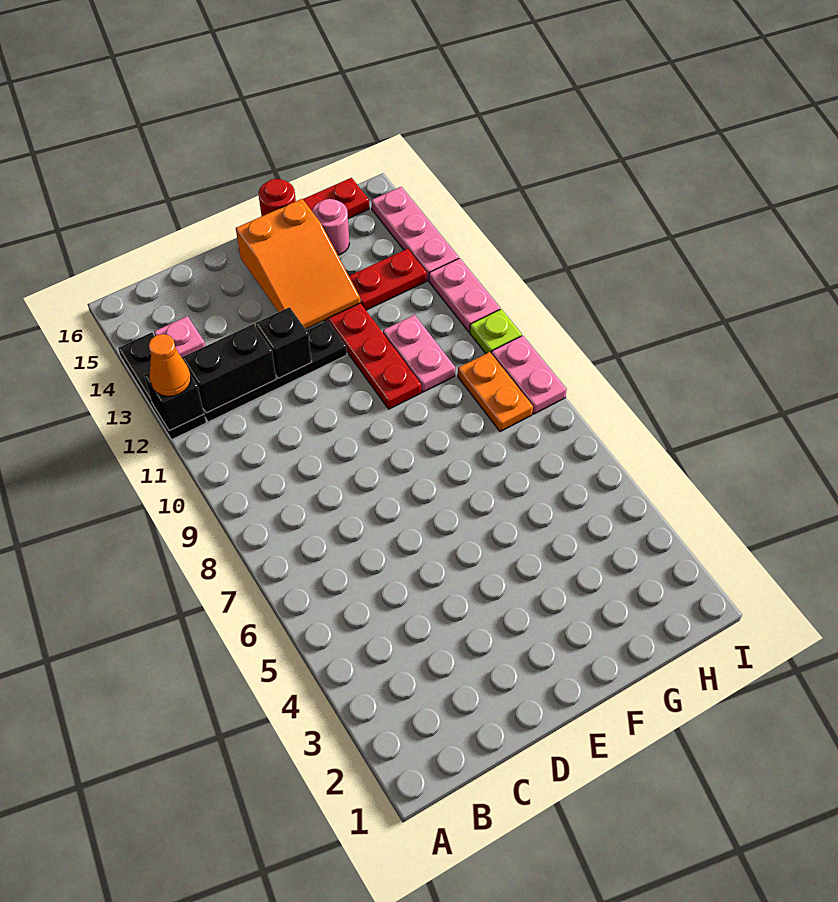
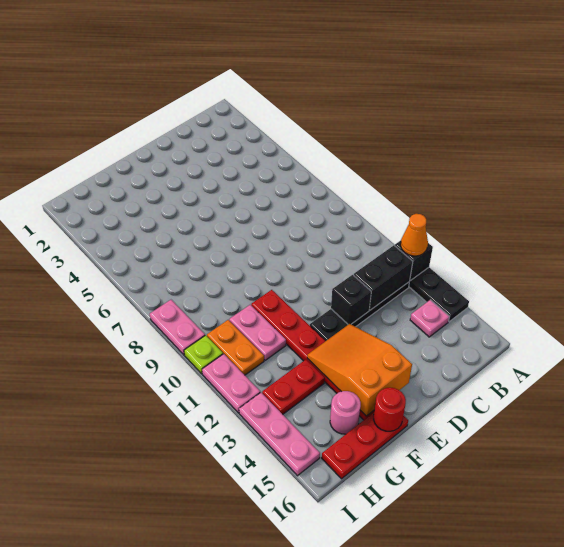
orange plate H8:H9 level 1 -> orange plate H10:H11 level 1

